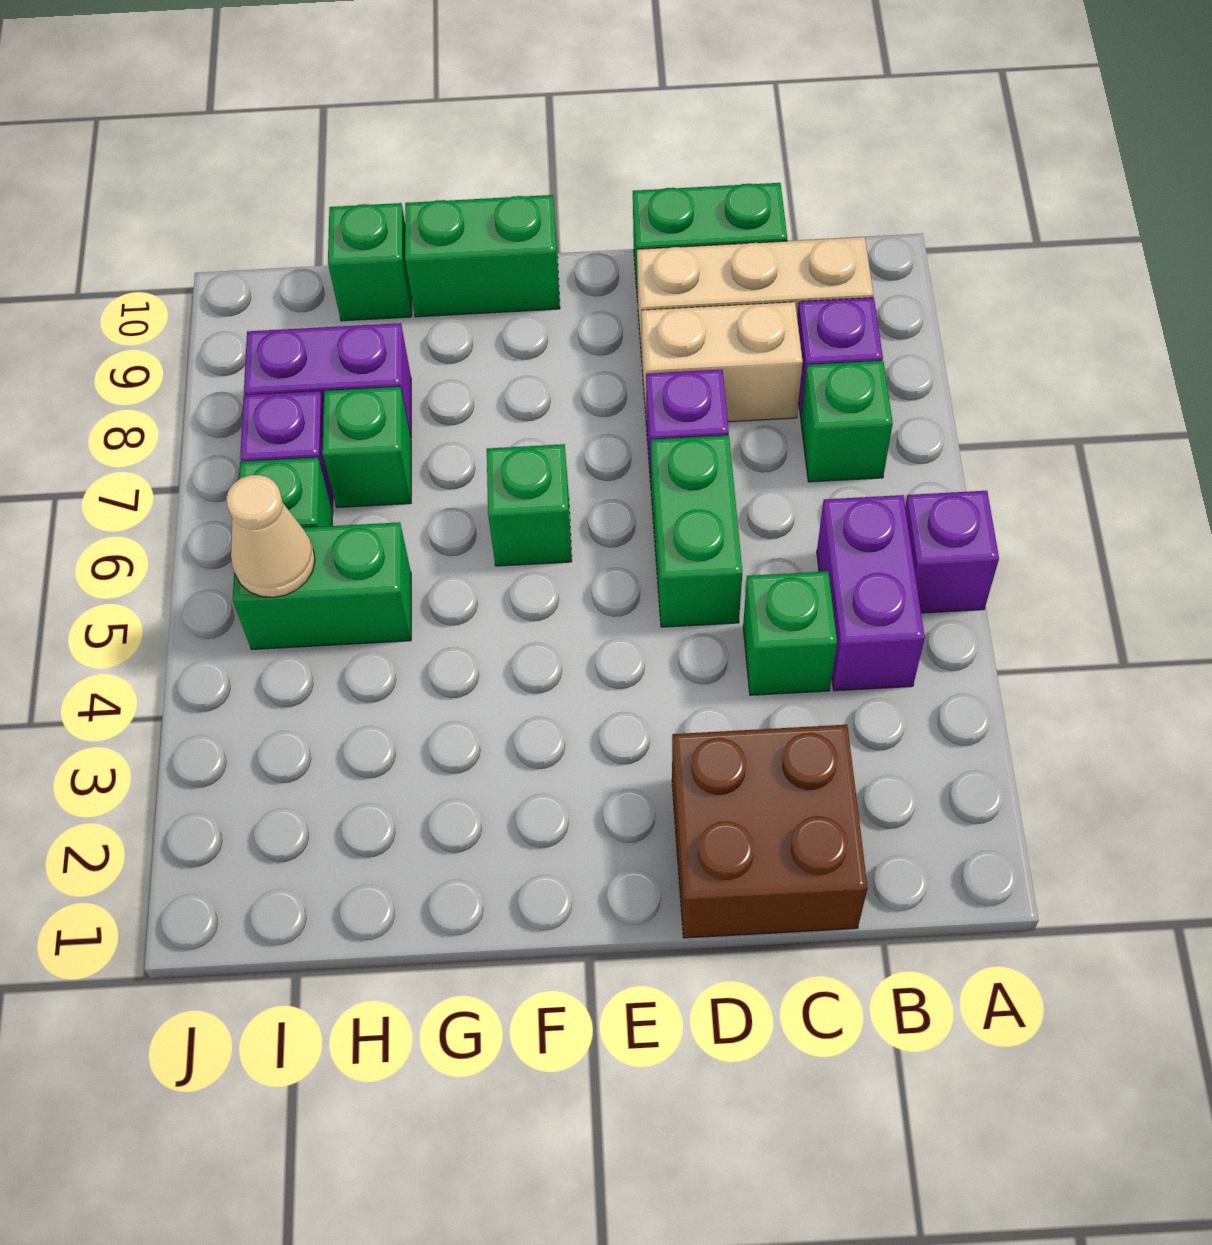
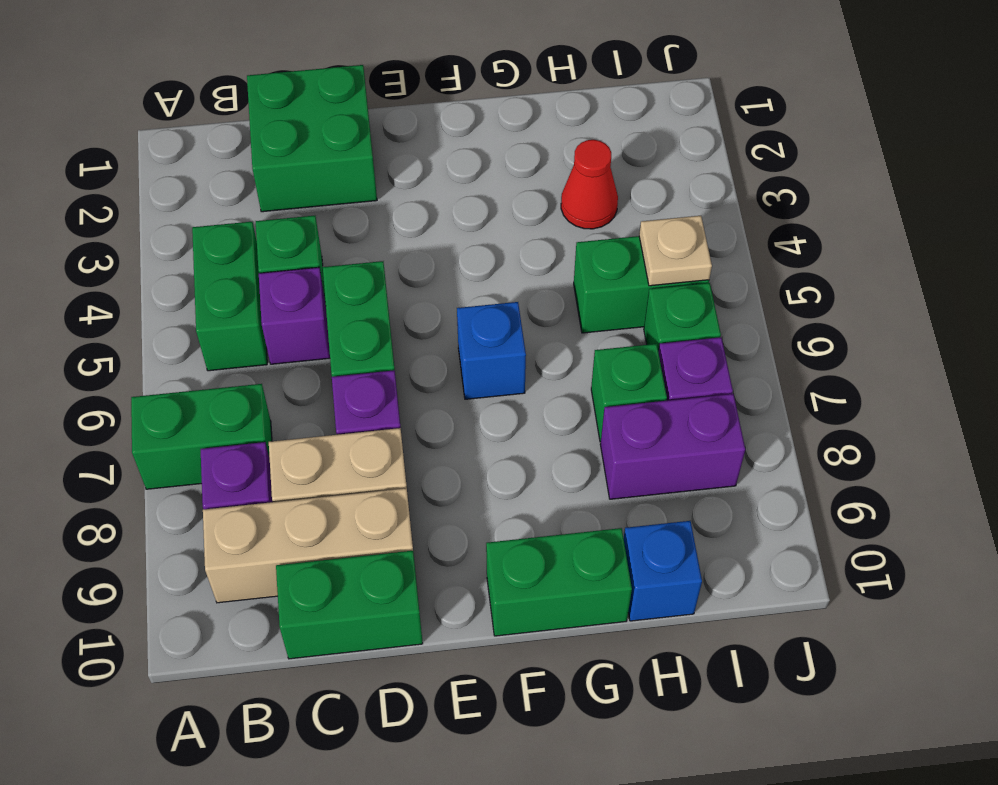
purple brick A5 level 1 -> purple brick C5 level 1
purple brick B4:B5 level 1 -> green brick B4:B5 level 1
green brick B7 level 1 -> green brick A7:B7 level 1
brown brick C1:D2 level 1 -> green brick C1:D2 level 1
green brick F6 level 1 -> blue brick F6 level 1
none -> red cone H3 level 1
green brick H10 level 1 -> blue brick H10 level 1
tan cone I5 level 2 -> tan plate I5 level 2

